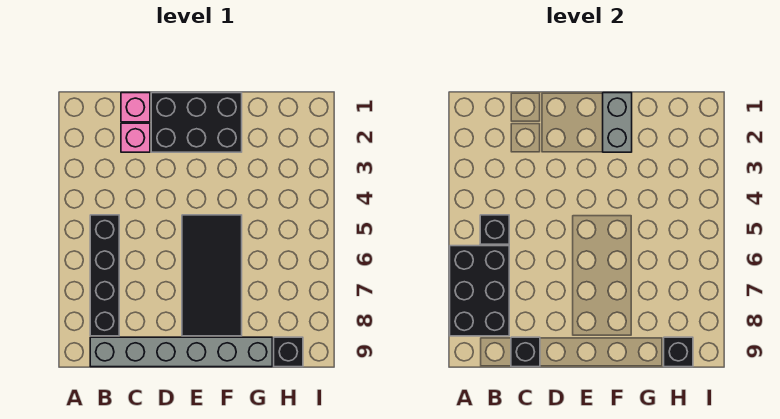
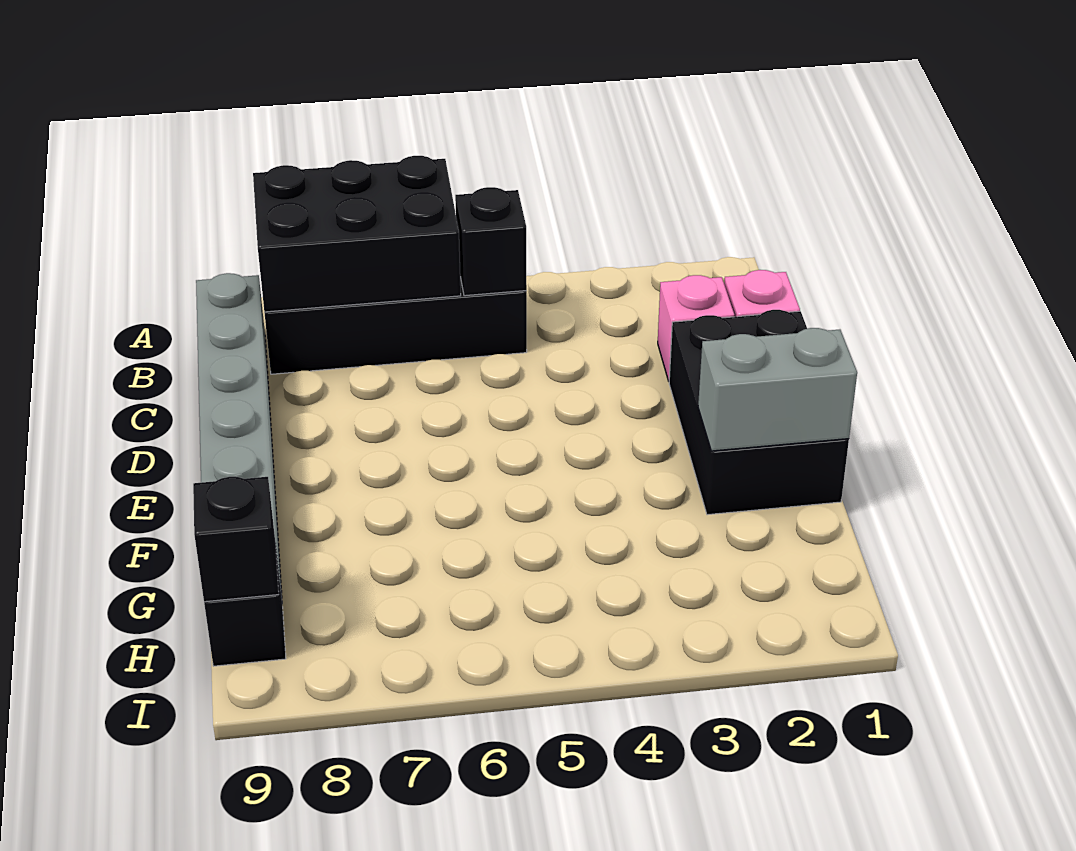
black brick C9 level 2 -> none
black tile E5:F8 level 1 -> none

